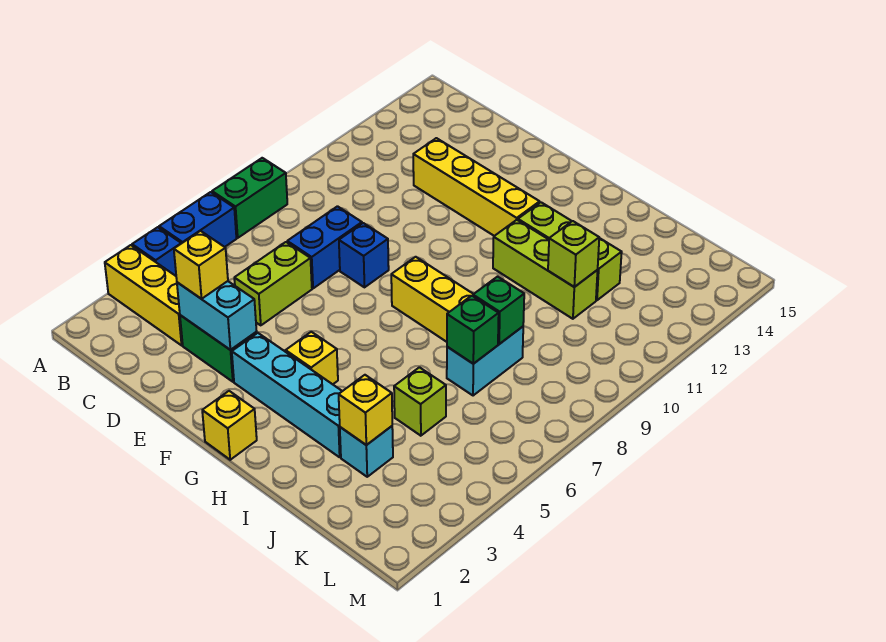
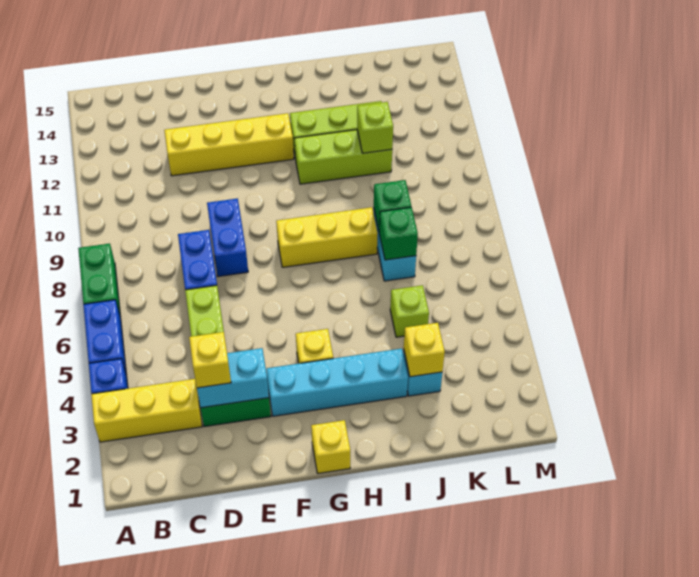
blue brick E8 level 1 -> blue brick E8:E9 level 1

